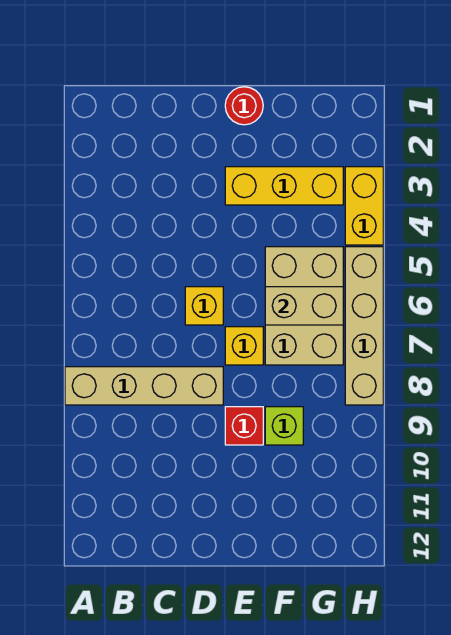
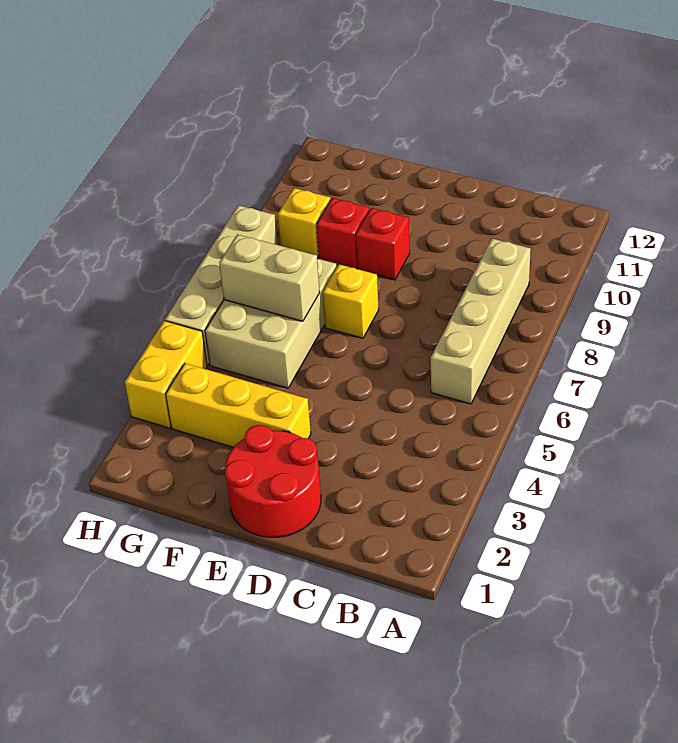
tan brick A8:D8 level 1 -> tan brick B6:B9 level 1
yellow brick D6 level 1 -> yellow brick G9 level 1
red round brick E1 level 1 -> red round brick D1:E2 level 1
lime brick F9 level 1 -> red brick F9 level 1

